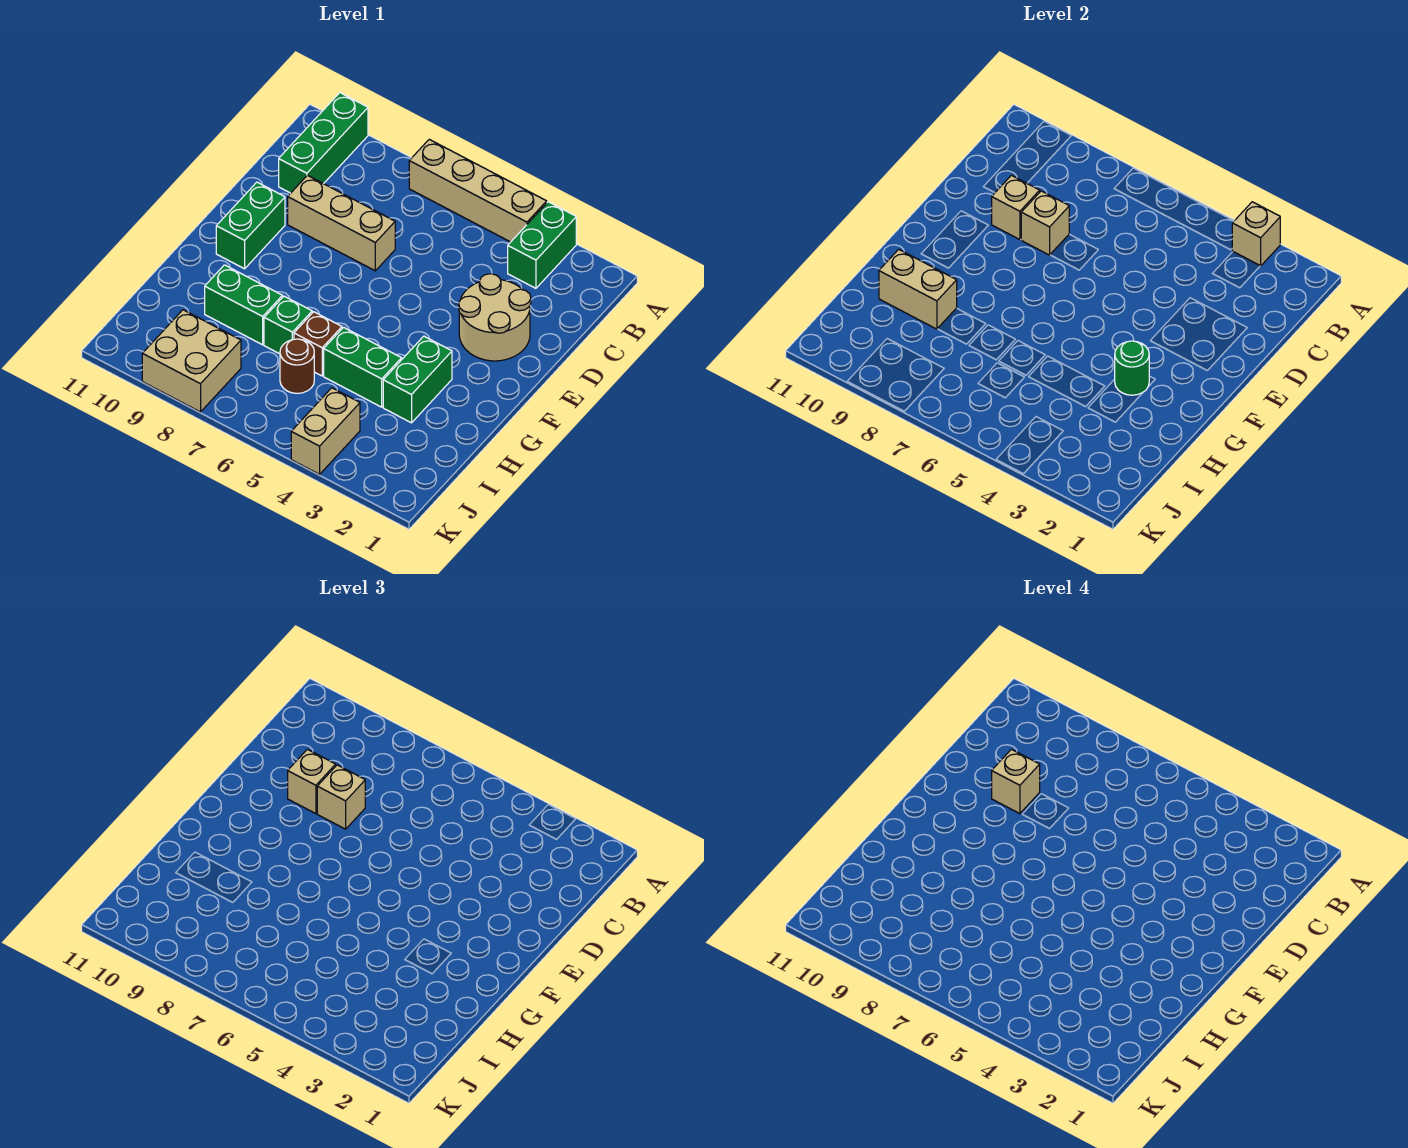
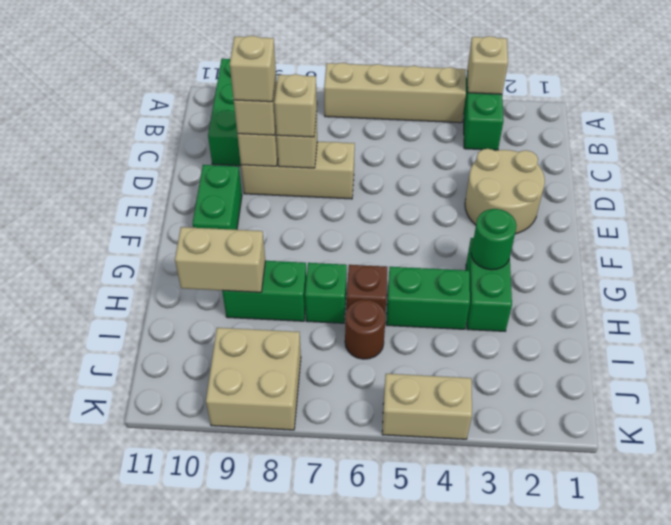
tan brick J4:K4 level 1 -> tan brick K4:K5 level 1

